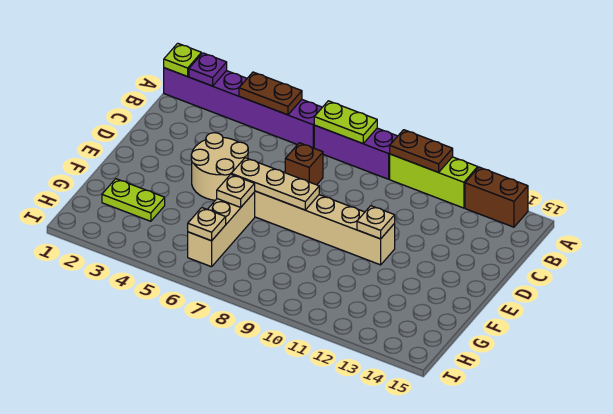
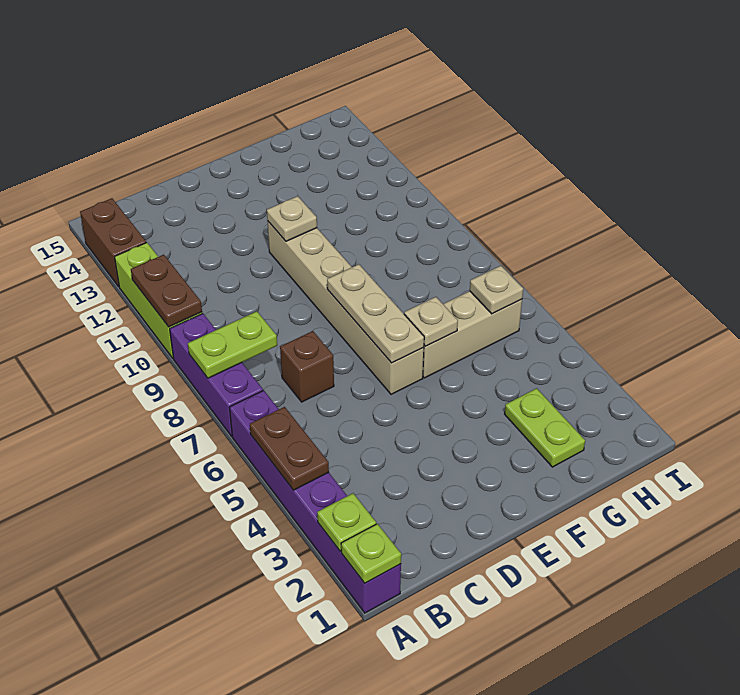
purple plate A2 level 2 -> lime plate A2 level 2
lime plate A7:A8 level 2 -> lime plate A8:B8 level 2
tan round brick D4:E5 level 1 -> none

